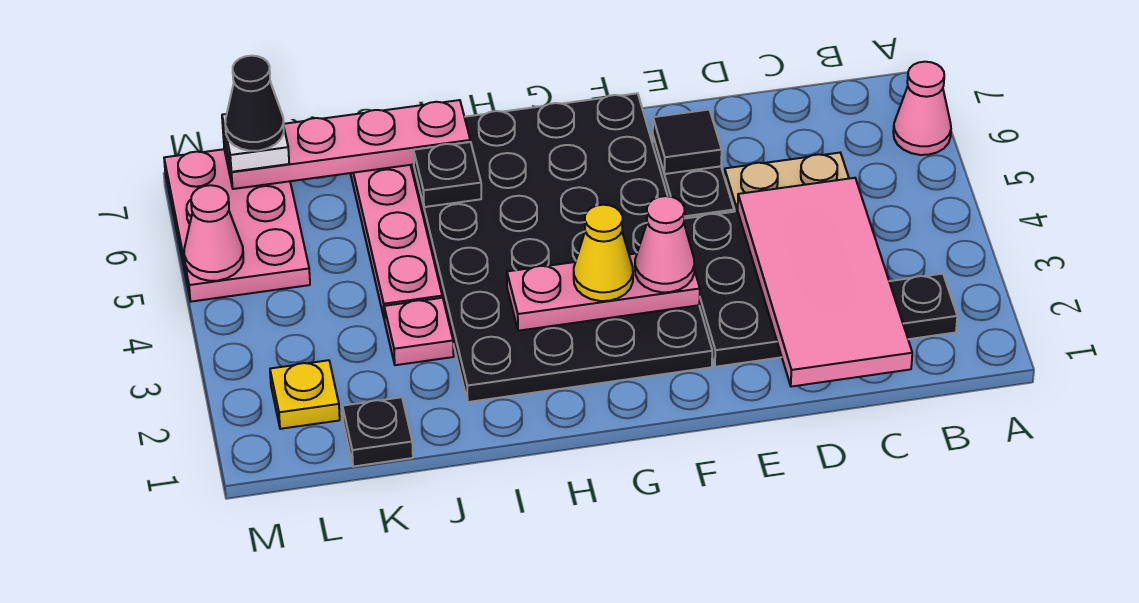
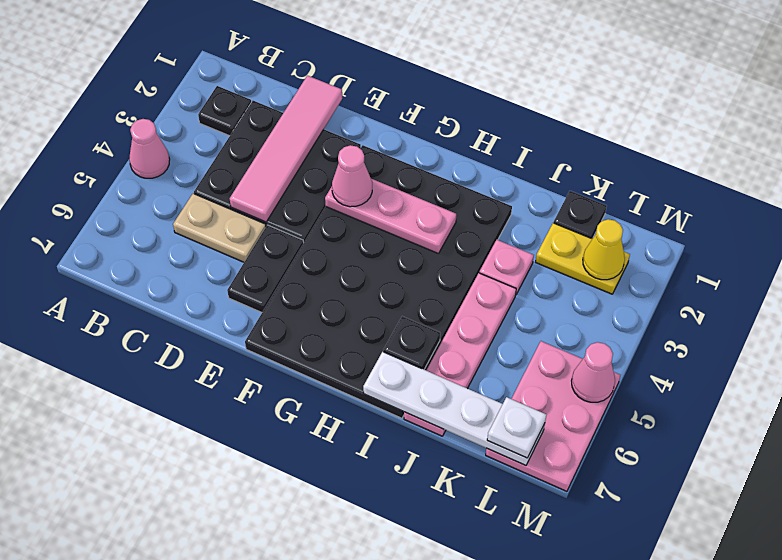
pink cone A6 level 1 -> pink cone A4 level 1
pink tile C1:D4 level 2 -> pink tile D1:D4 level 2
black tile E6 level 2 -> none
yellow cone G3 level 3 -> yellow cone L2 level 2
pink plate I7:L7 level 2 -> white plate I7:L7 level 2
yellow plate L2 level 1 -> yellow plate K2:L2 level 1
black cone L7 level 4 -> none

